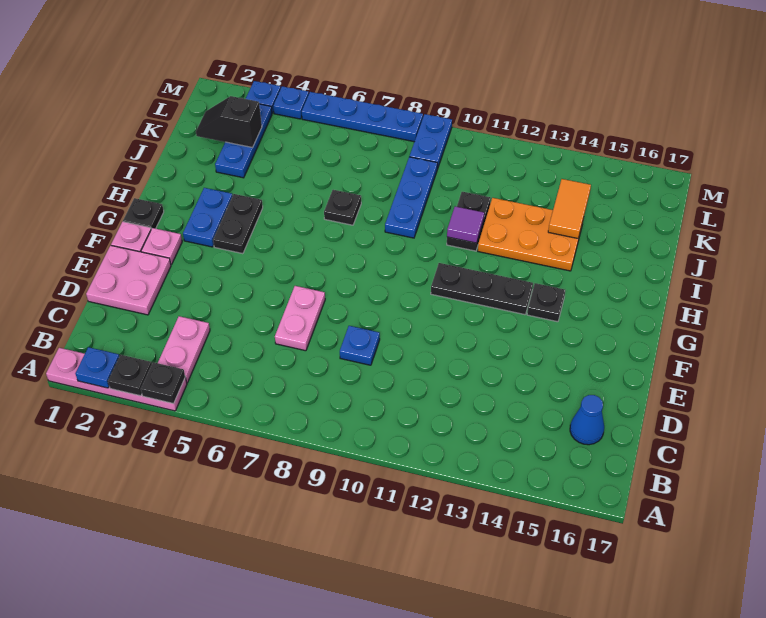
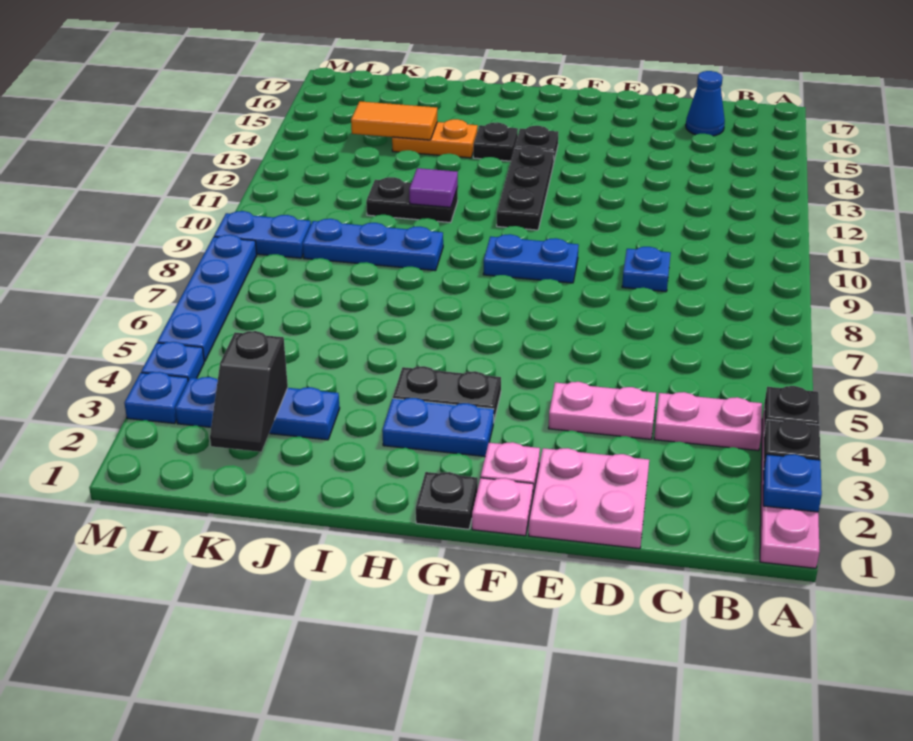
pink plate D7:E7 level 1 -> pink plate D4:E4 level 1
none -> blue plate F9:G9 level 1
black plate I7 level 1 -> black plate H14 level 1
orange plate I12:J14 level 1 -> orange plate I14:J14 level 1

